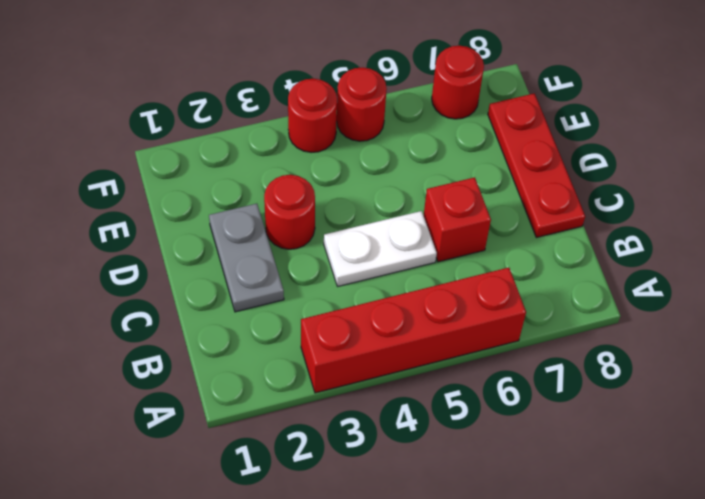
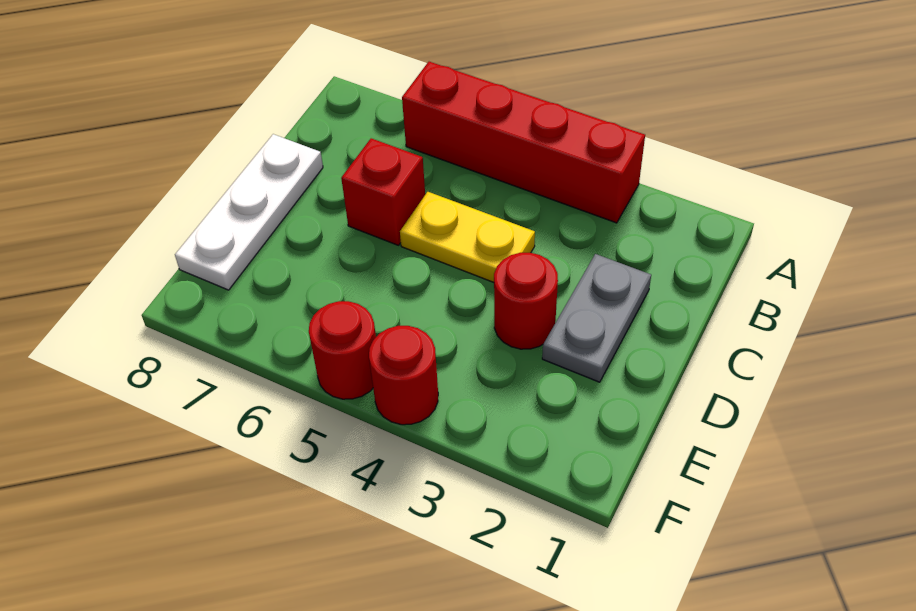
white plate C4:C5 level 1 -> yellow plate C4:C5 level 1
red plate C8:E8 level 1 -> white plate C8:E8 level 1
red round brick F7 level 1 -> none

